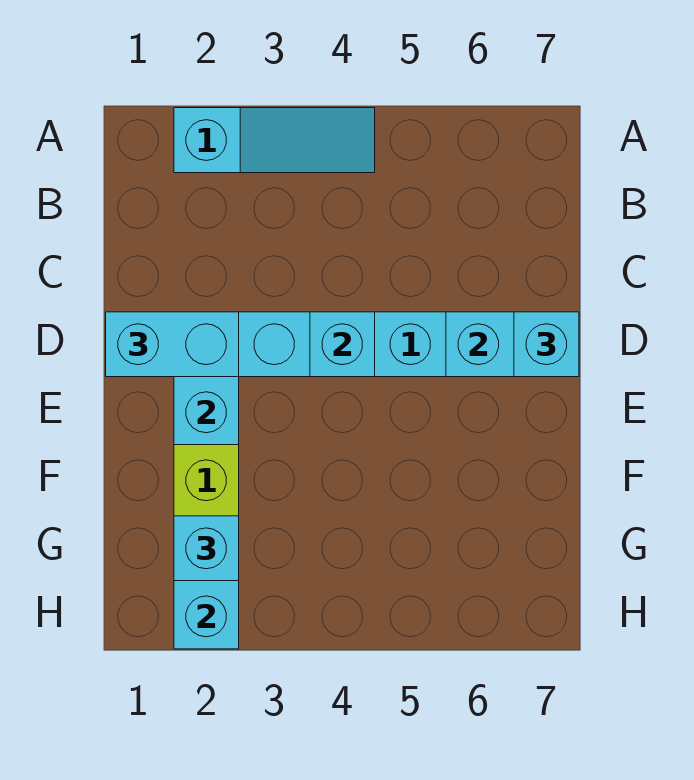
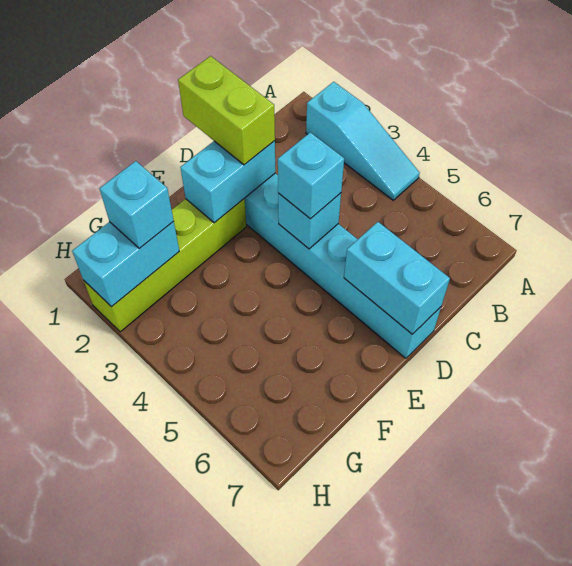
cyan brick D1:D2 level 3 -> lime brick D1:D2 level 3
cyan brick D7 level 3 -> cyan brick D4 level 3

